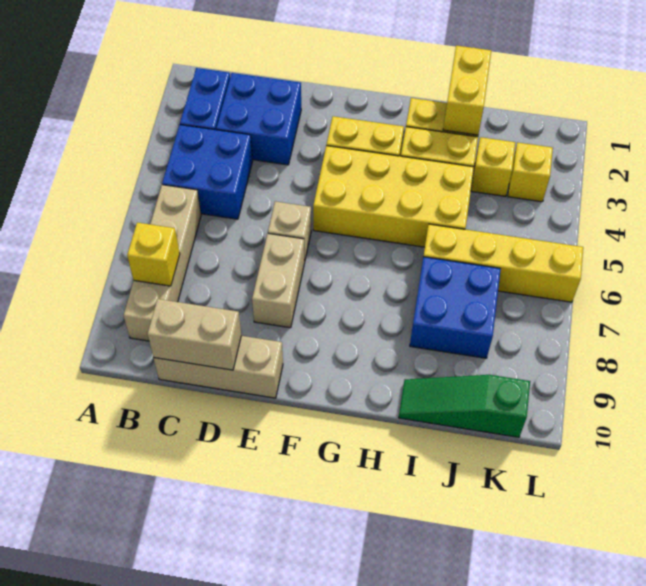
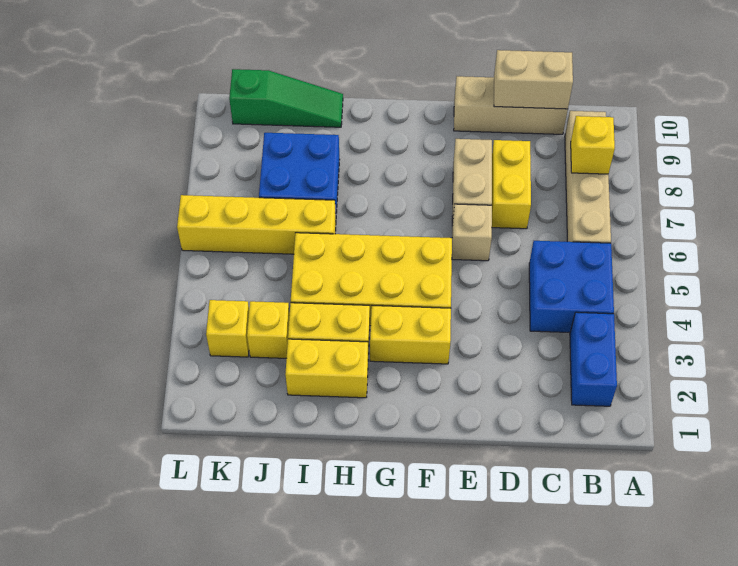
blue brick C2:D3 level 1 -> none
yellow brick I1:I2 level 2 -> yellow brick D7:D8 level 1

